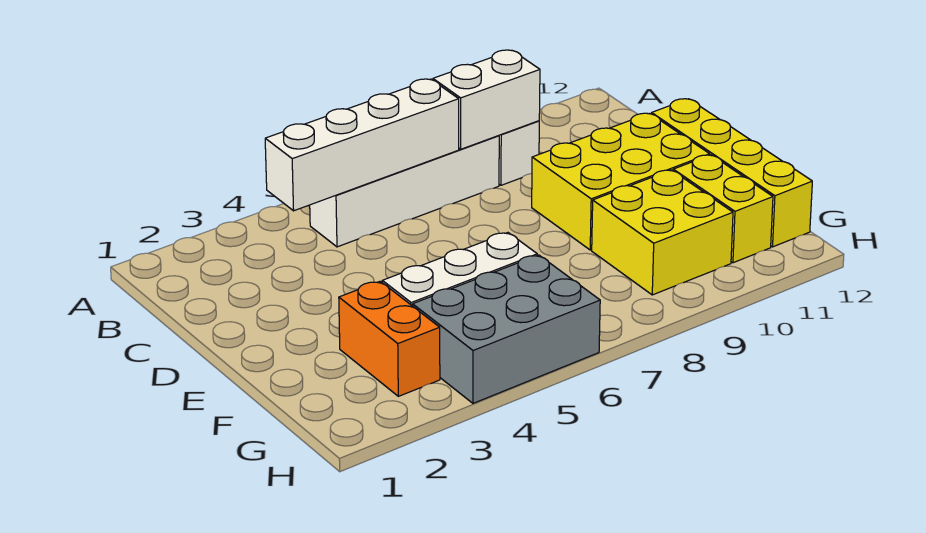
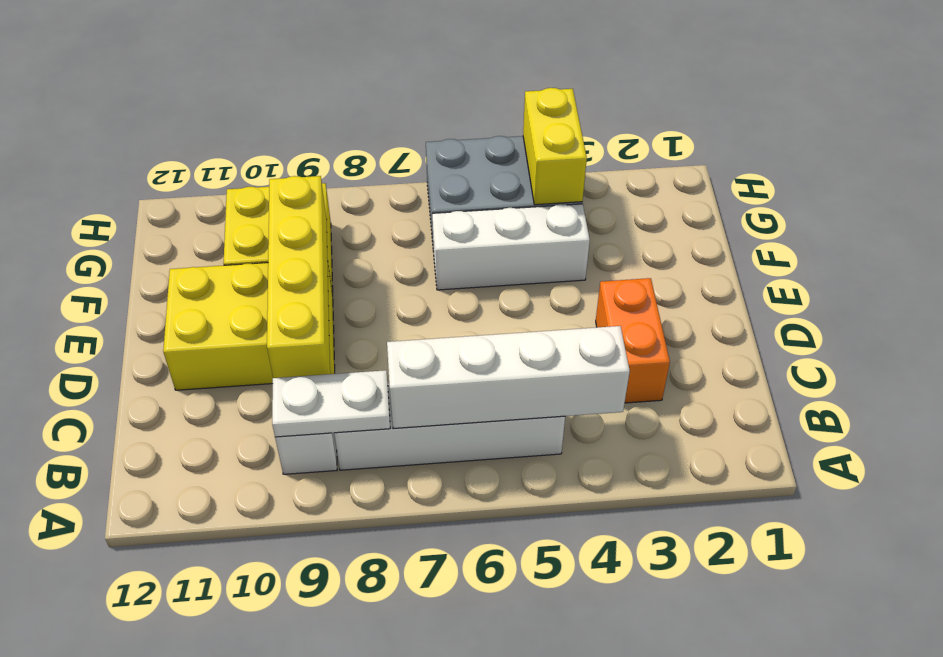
white brick B8:B9 level 2 -> white plate B8:B9 level 2
yellow brick D12:G12 level 1 -> yellow brick C9:F9 level 2
orange brick F3:G3 level 1 -> orange brick C3:D3 level 1
yellow brick F11:G11 level 1 -> yellow brick G4:H4 level 2

